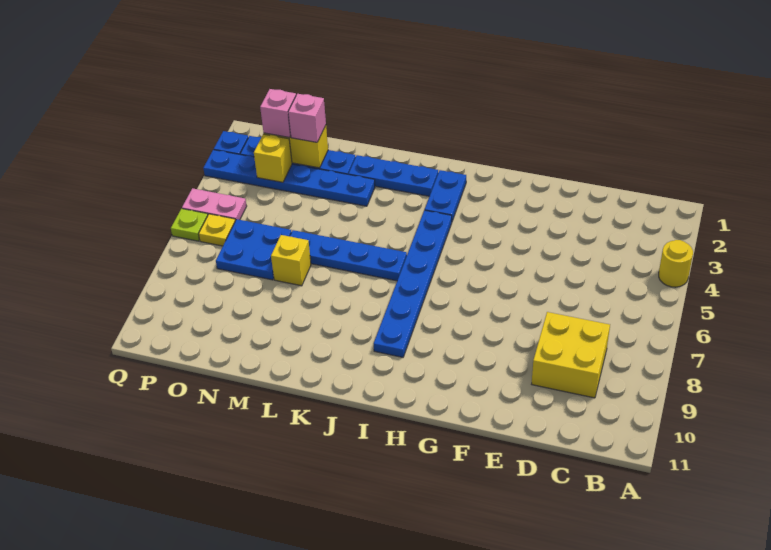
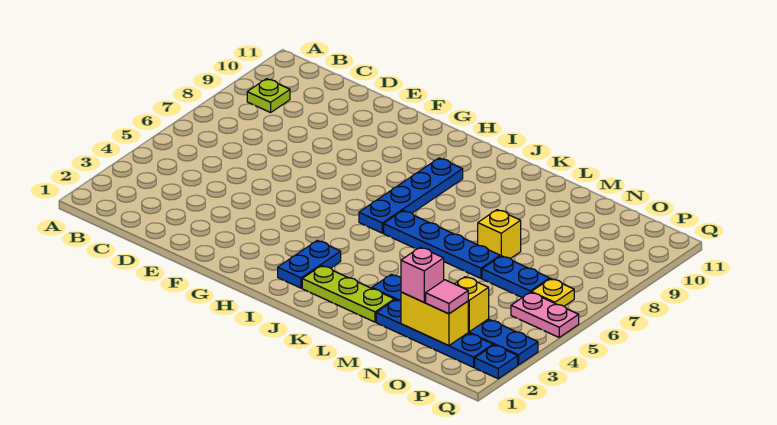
yellow round brick A4 level 1 -> none
yellow brick C8:D9 level 1 -> none
blue plate I4:I9 level 1 -> blue plate I6:I9 level 1
blue plate J2:L2 level 1 -> lime plate J2:L2 level 1
blue plate N6:O7 level 1 -> blue plate N6:O6 level 1
pink brick O2 level 3 -> pink tile O2 level 3
lime plate Q6 level 1 -> lime plate B9 level 1

